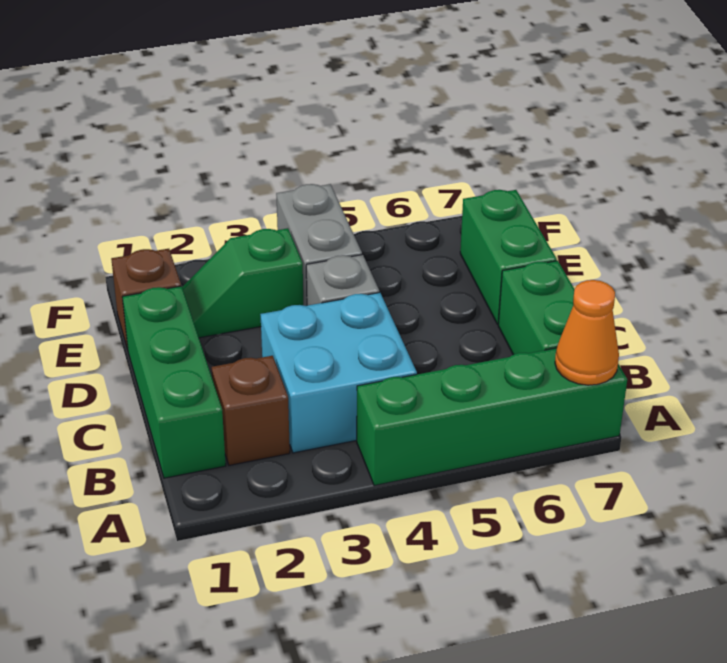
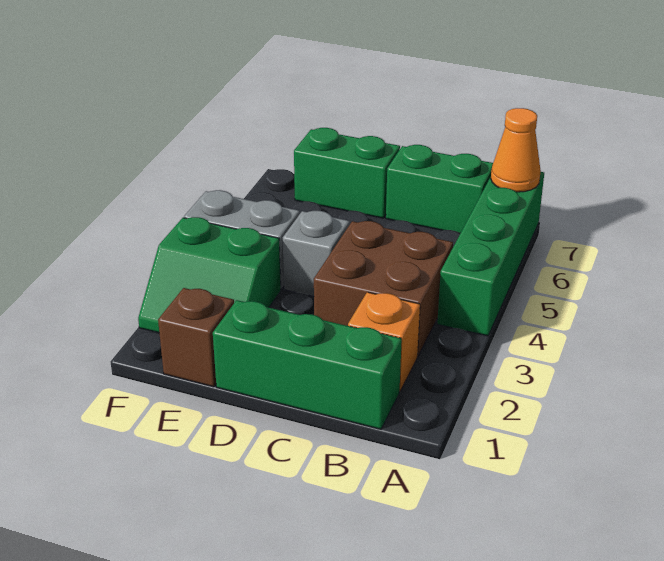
brown brick B2 level 1 -> orange brick B2 level 1
cyan brick B3:C4 level 1 -> brown brick B3:C4 level 1
green slope E2:E3 level 1 top 3 -> green slope E2:F3 level 1 top 3

